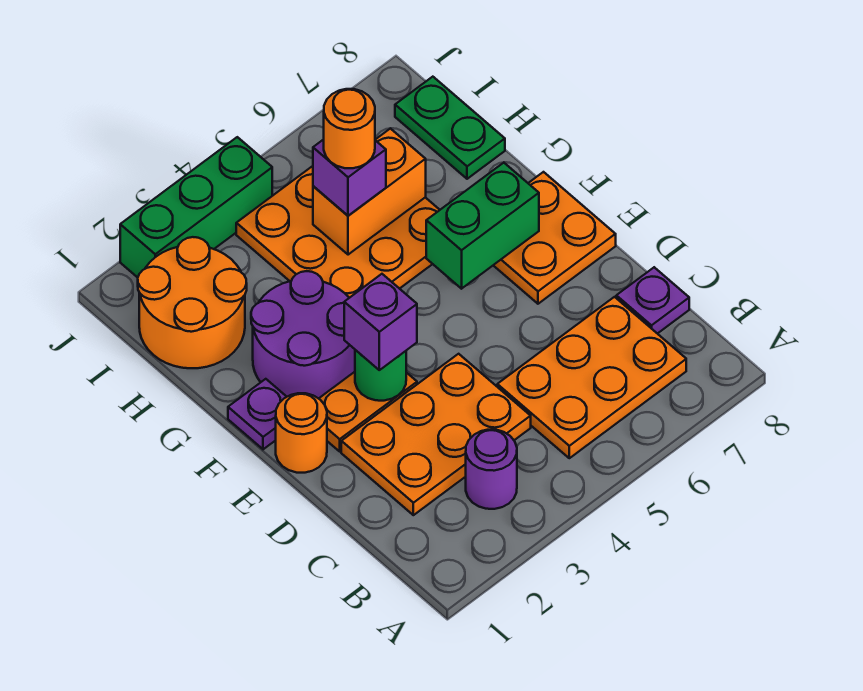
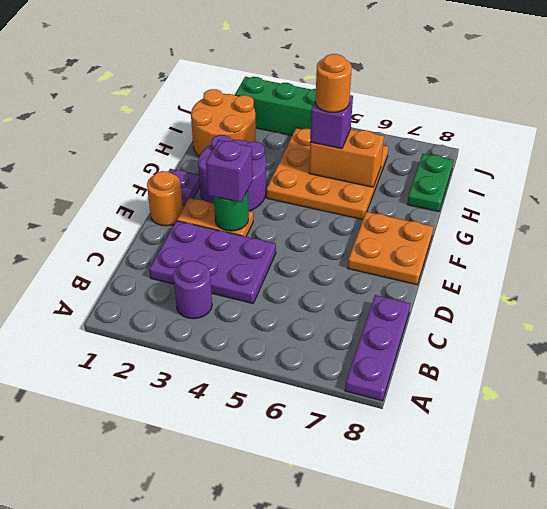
orange plate B5:C7 level 1 -> none
orange plate C2:D4 level 1 -> purple plate C2:D4 level 1
purple plate C8 level 1 -> purple plate A8:C8 level 1
green brick F6:F7 level 2 -> none

